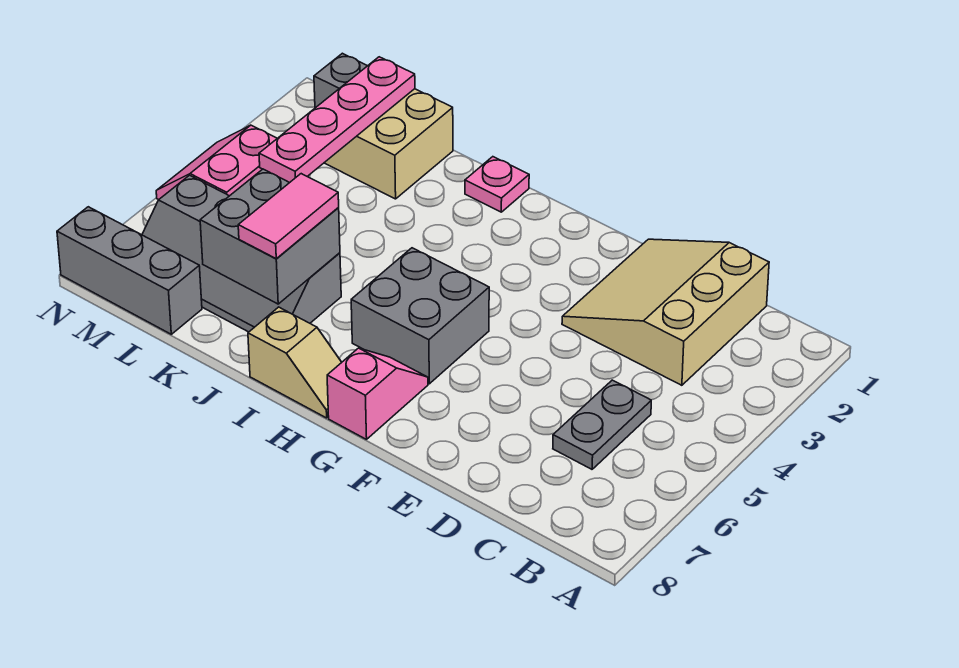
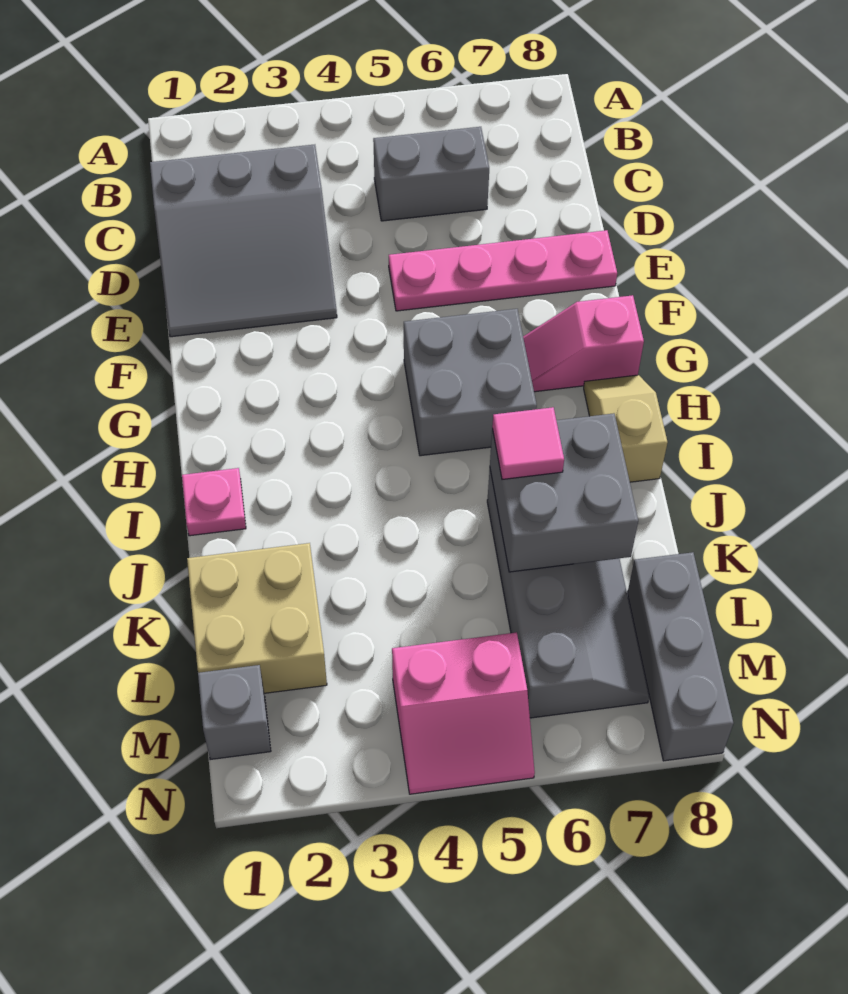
tan slope C1:E3 level 1 top C -> grey slope C1:E3 level 1 top C
grey plate C5:C6 level 1 -> grey brick C5:C6 level 1
pink tile J6:J7 level 3 -> pink tile J6 level 3
pink plate L1:L4 level 2 -> pink plate E5:E8 level 1

